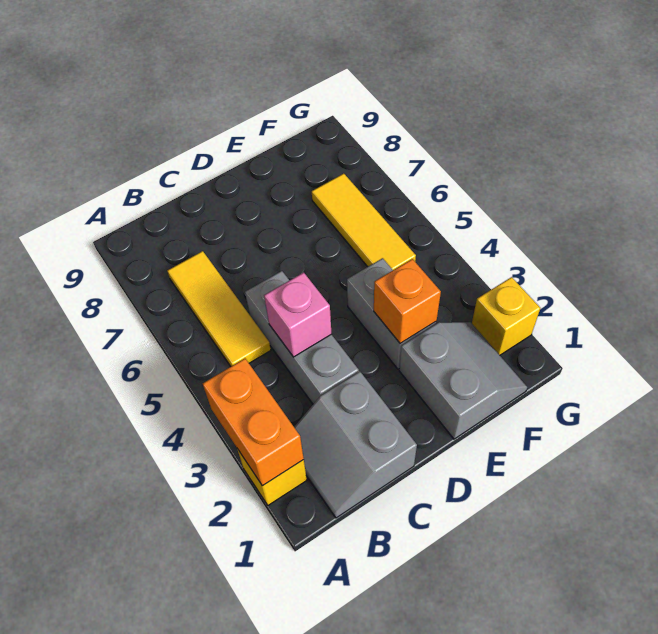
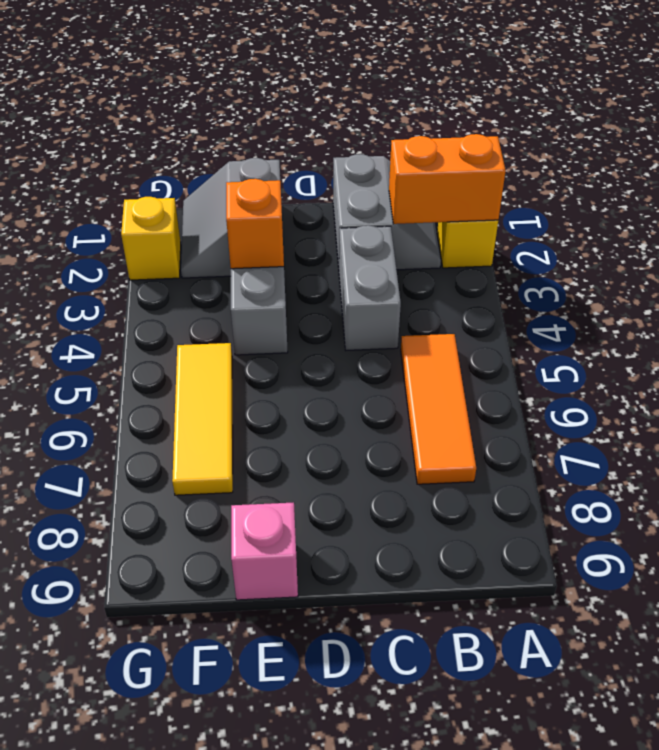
orange brick A2:A3 level 2 -> orange brick A2:B2 level 2
yellow tile B5:B7 level 1 -> orange tile B5:B7 level 1
grey brick C3:C5 level 1 -> grey brick C3:C4 level 1
pink brick C4 level 2 -> pink brick E9 level 1

